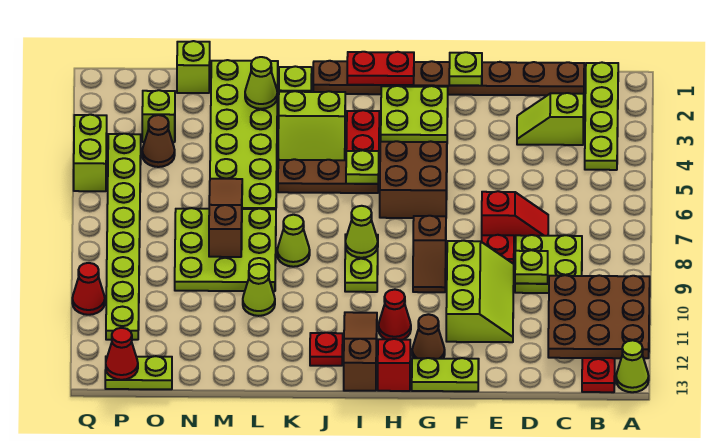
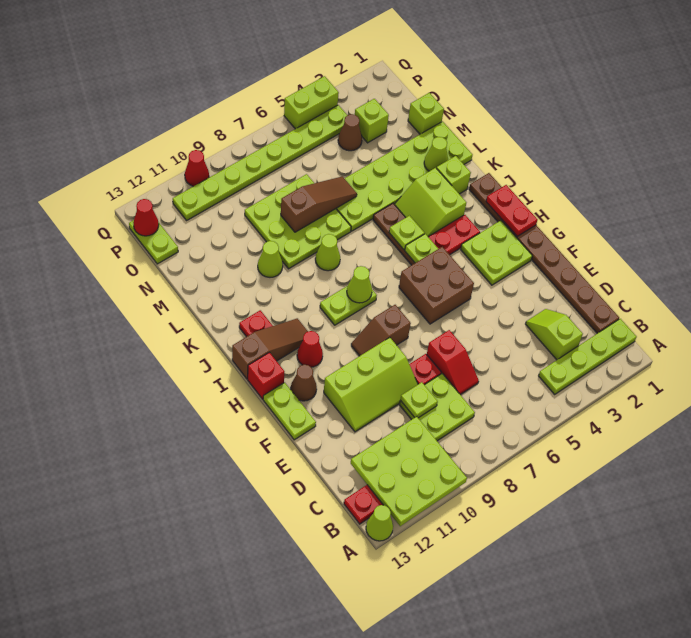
brown plate A10:C12 level 2 -> lime plate A10:C12 level 2
lime plate F1 level 2 -> lime plate J5 level 2

